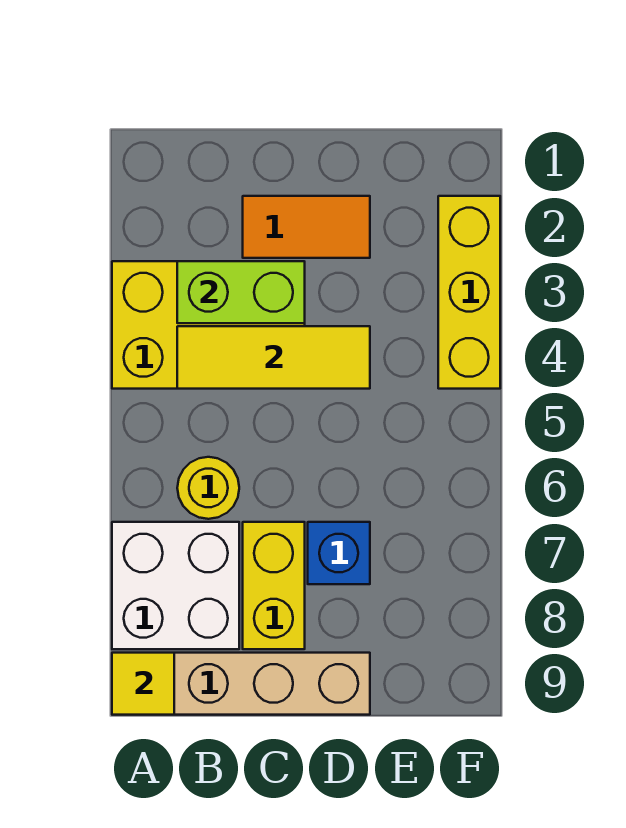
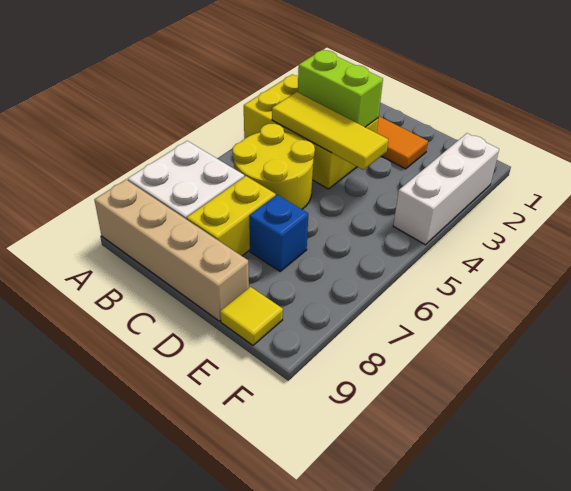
yellow tile A9 level 2 -> yellow tile E9 level 1
yellow round brick B6 level 1 -> yellow round brick B5:C6 level 1
yellow brick F2:F4 level 1 -> white brick F2:F4 level 1

